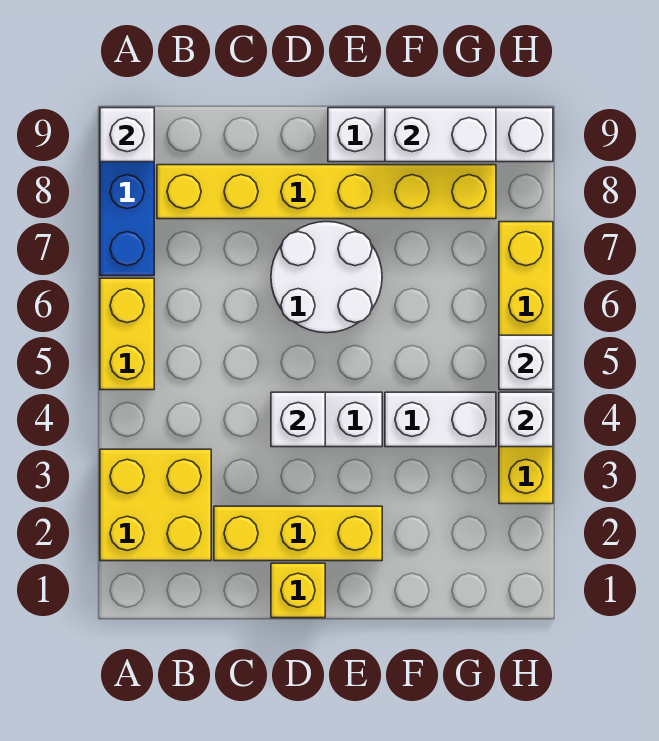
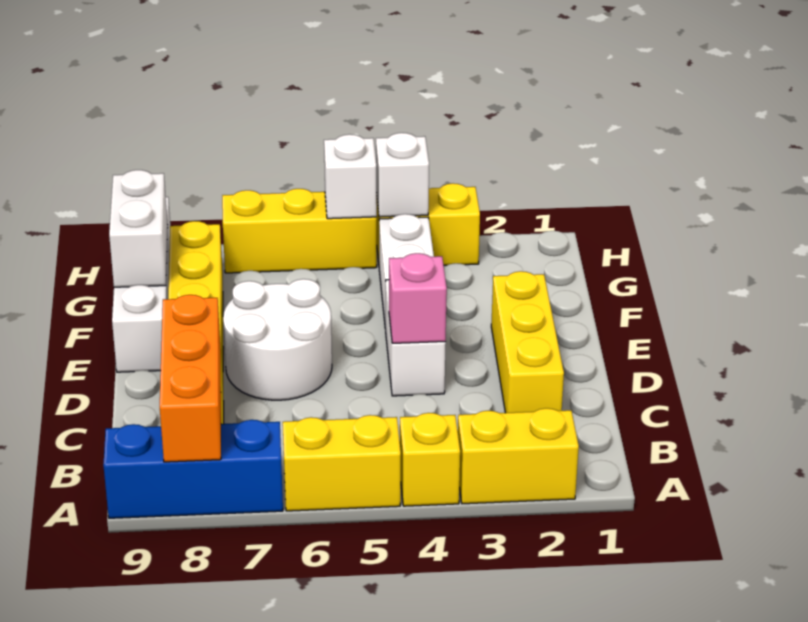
yellow brick A2:B3 level 1 -> yellow brick A2:A3 level 1
none -> orange brick A8:C8 level 2
white brick A9 level 2 -> none
yellow brick D1 level 1 -> yellow brick A4 level 1
white brick D4 level 2 -> pink brick D4 level 2

